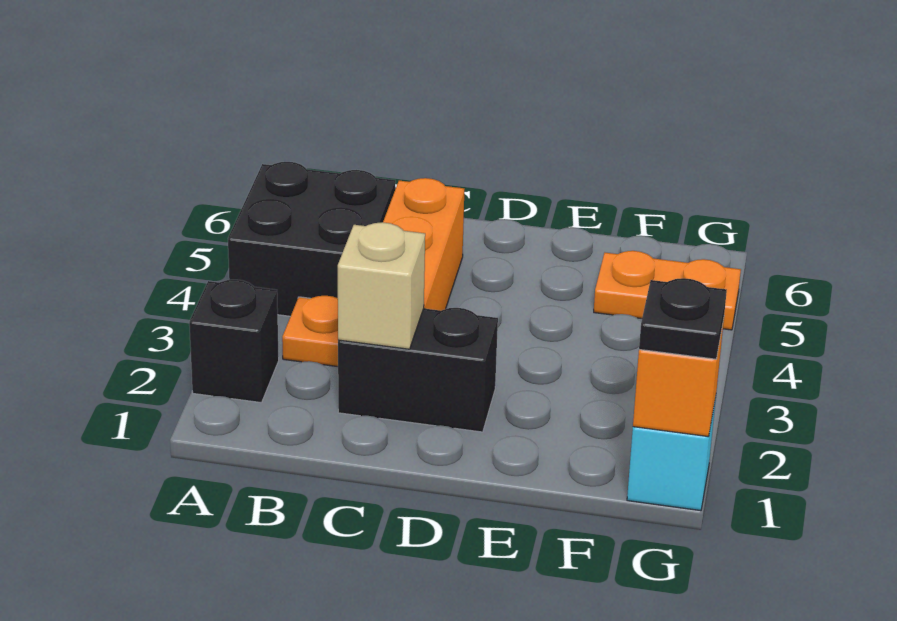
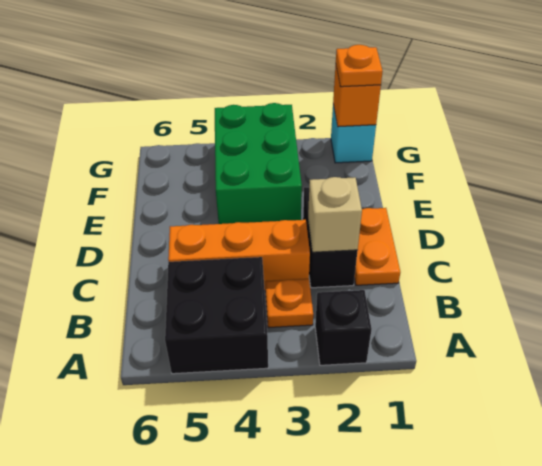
none -> green brick E3:G4 level 1
orange plate F5:G5 level 1 -> orange plate C1:D1 level 1
black plate G1 level 3 -> orange plate G1 level 3

